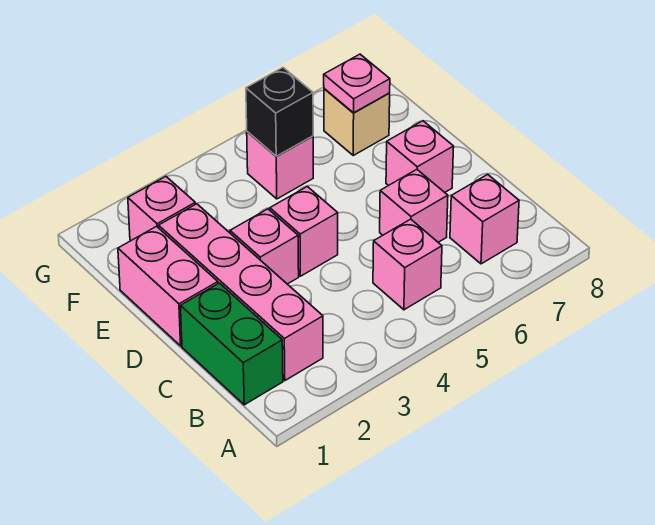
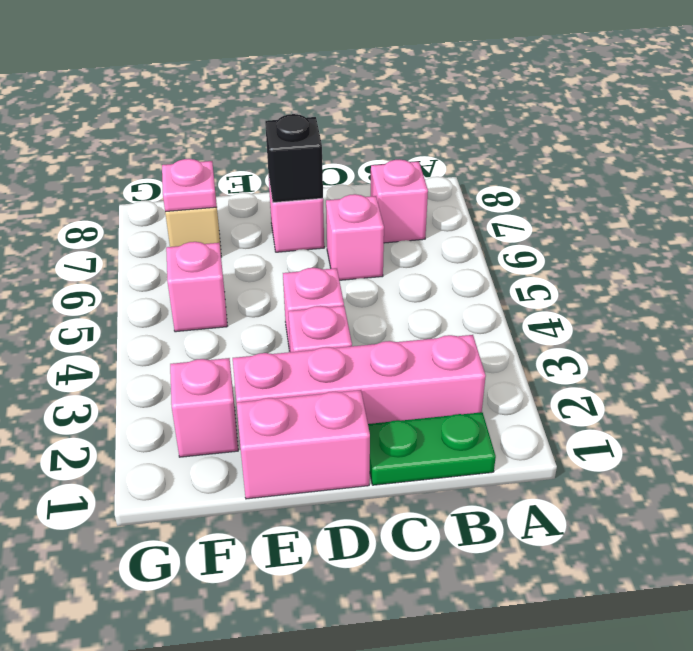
green brick B1:C1 level 1 -> green plate B1:C1 level 1
pink brick B5 level 1 -> none
black brick F5 level 2 -> black brick D7 level 2

